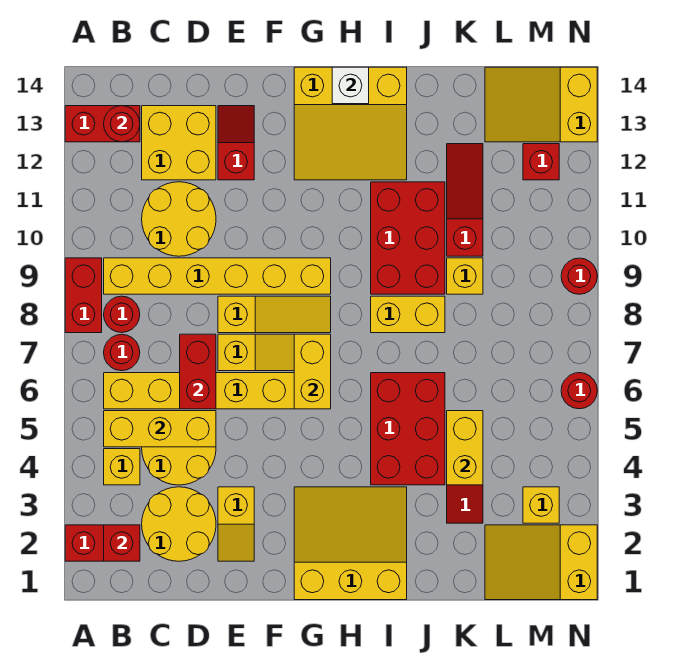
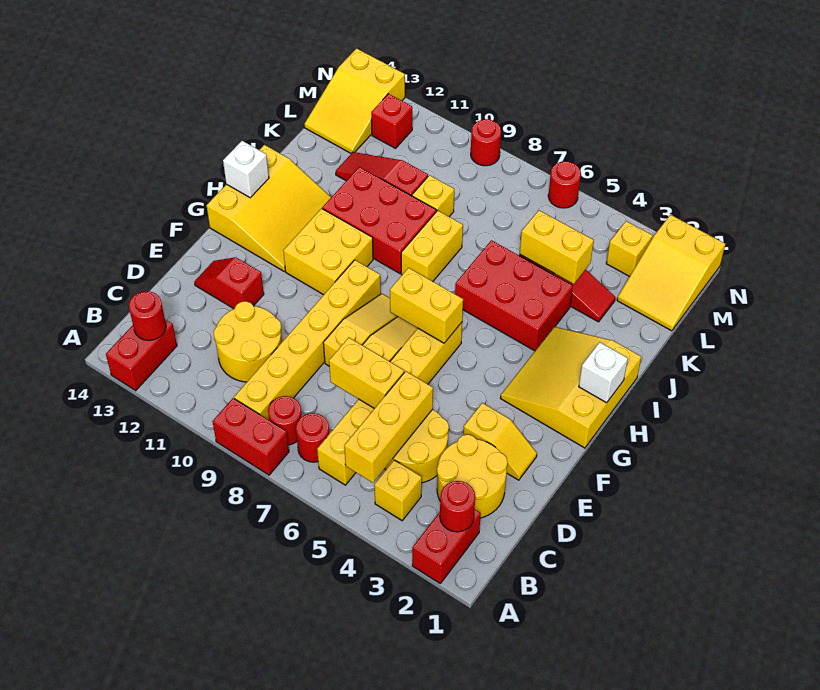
red brick B2 level 2 -> red round brick B2 level 2
yellow brick C12:D13 level 1 -> yellow brick G10:H11 level 1
red brick D6:D7 level 2 -> yellow brick D6:D7 level 2
none -> white brick H1 level 2

